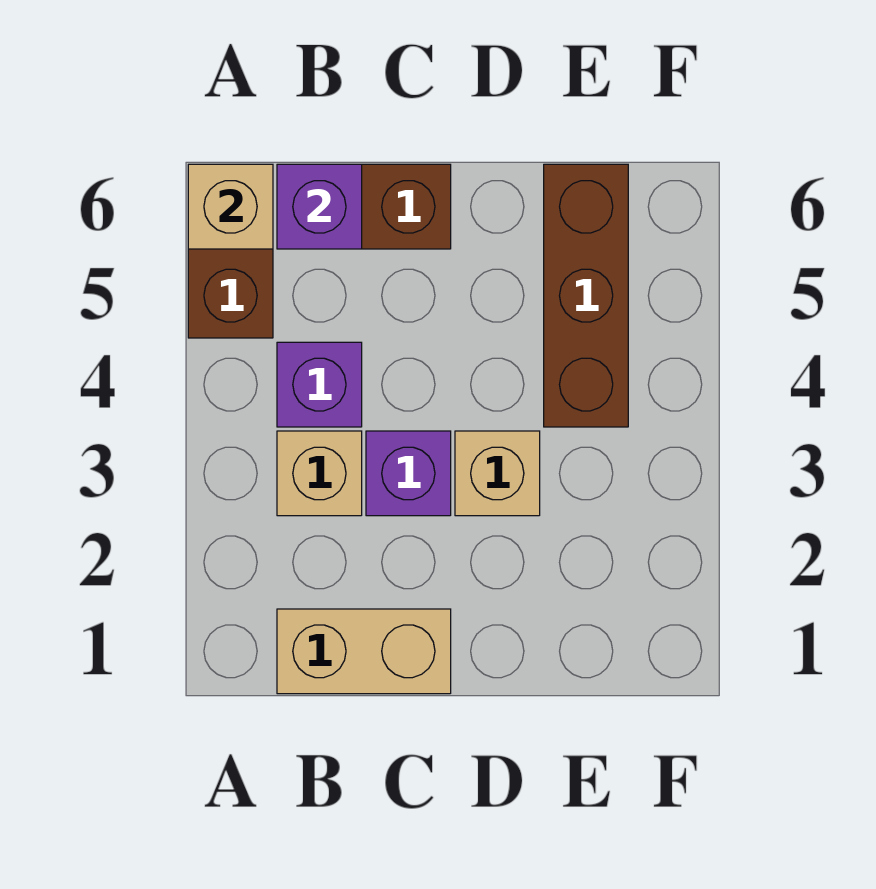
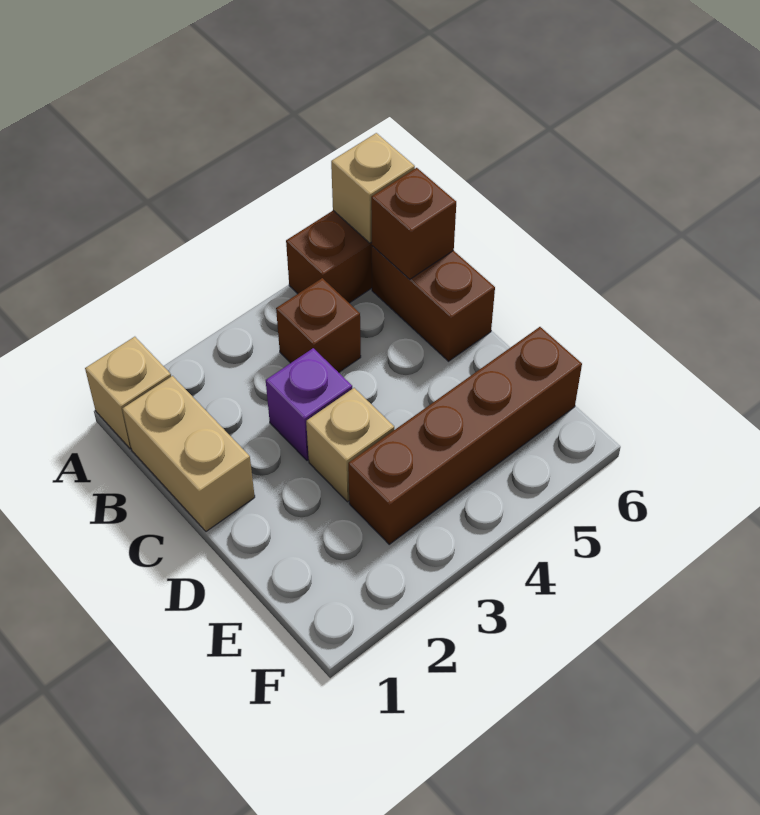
tan brick B3 level 1 -> tan brick A1 level 1
purple brick B4 level 1 -> brown brick B4 level 1
purple brick B6 level 2 -> brown brick B6 level 2
brown brick E4:E6 level 1 -> brown brick E3:E6 level 1

